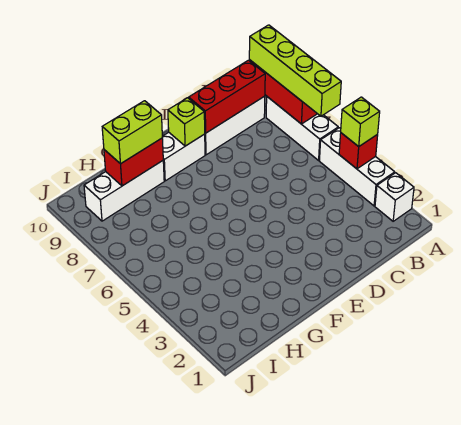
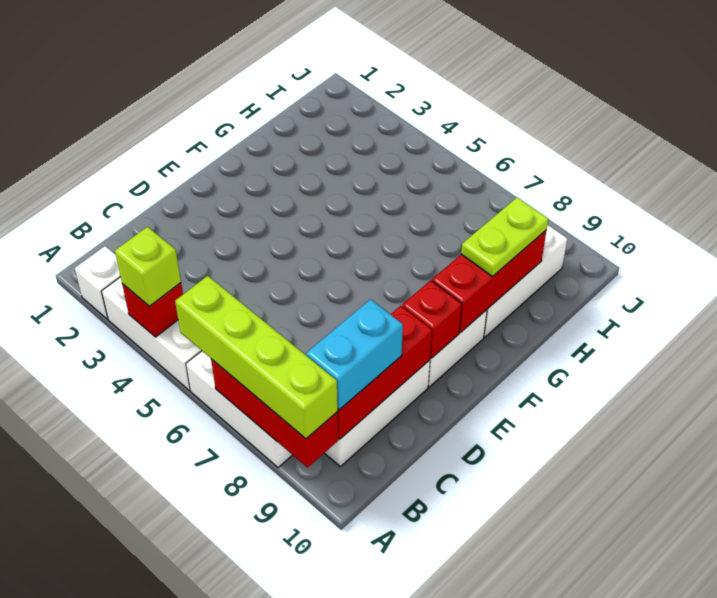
none -> cyan brick B9:C9 level 3
lime brick E9 level 2 -> red brick E9 level 2
red brick G9:H9 level 2 -> red brick F9:H9 level 2
lime brick G9:H9 level 3 -> lime plate G9:H9 level 3

